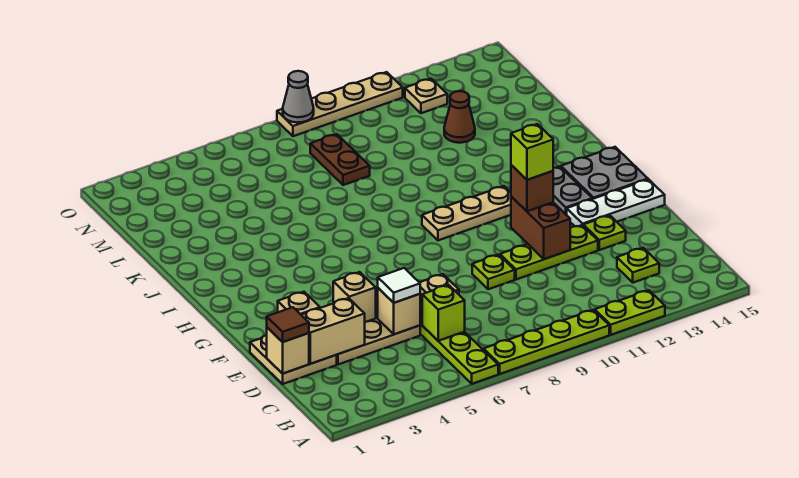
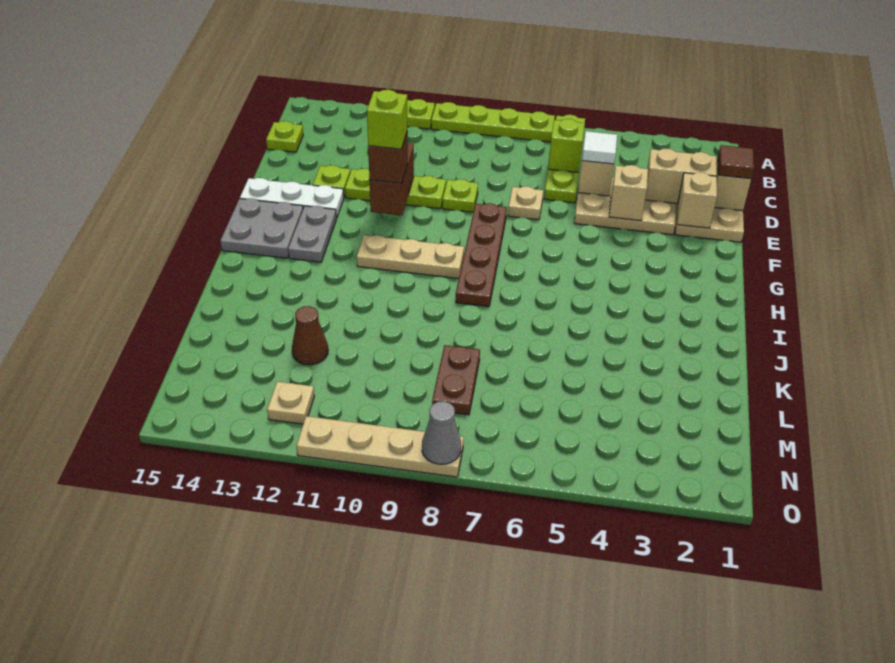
lime plate C13 level 1 -> lime plate C15 level 1
none -> brown plate F8:I8 level 1

